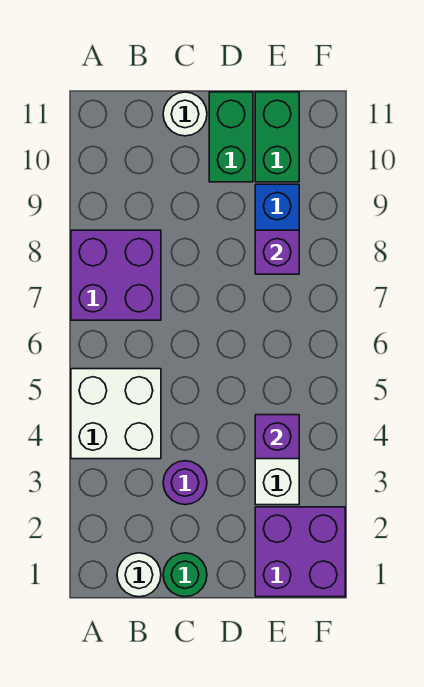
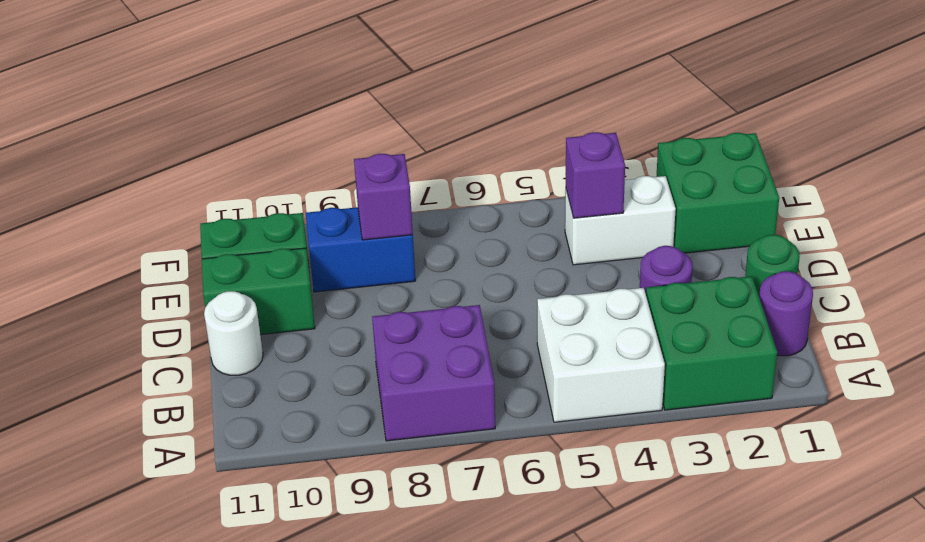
none -> green brick A2:B3 level 1
white round brick B1 level 1 -> purple round brick B1 level 1
purple brick E1:F2 level 1 -> green brick E1:F2 level 1

